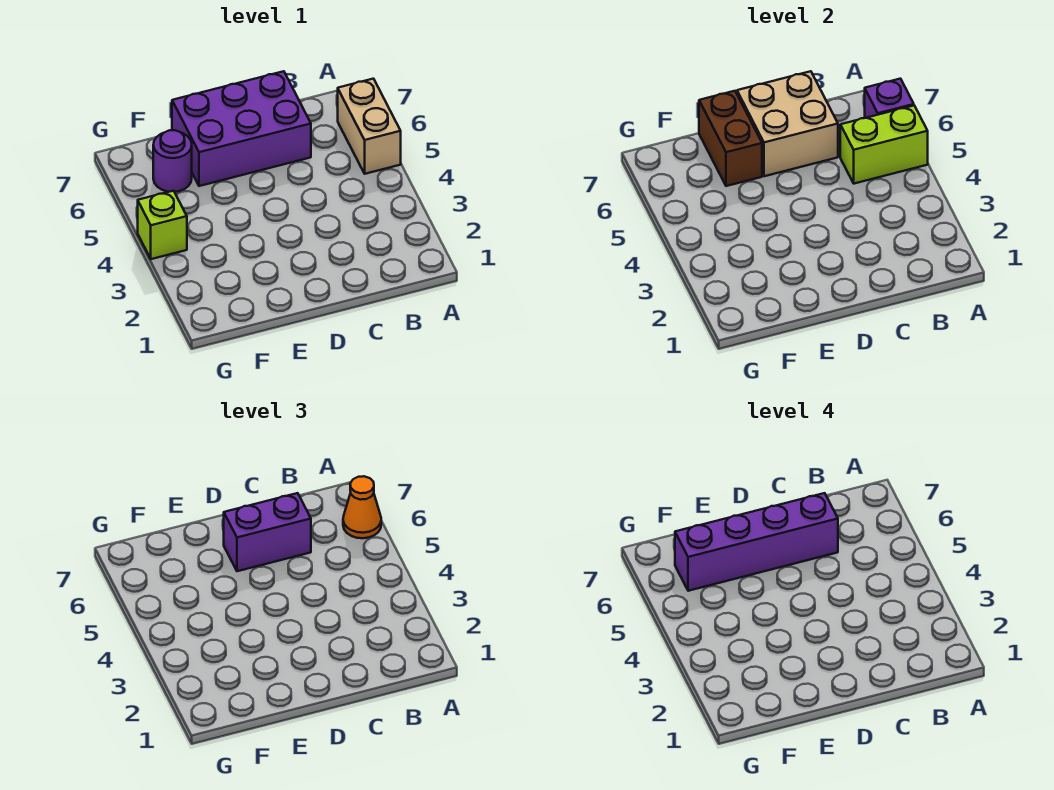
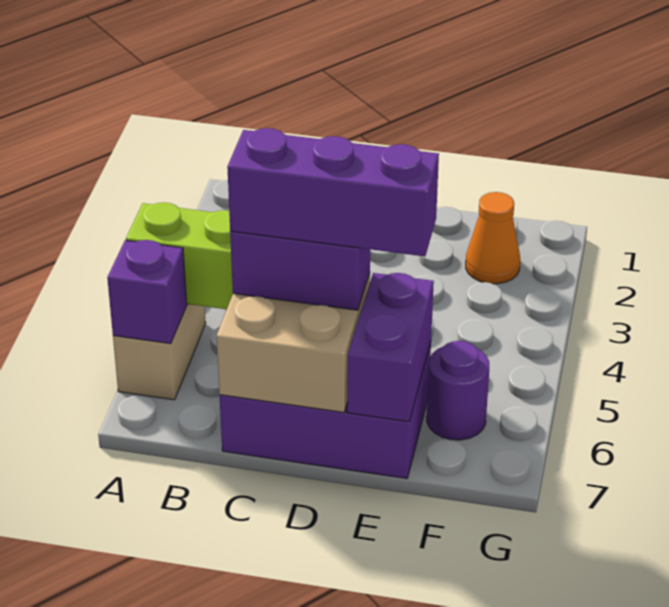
orange cone A6 level 3 -> orange cone F2 level 1
purple brick C6:F6 level 4 -> purple brick C6:E6 level 4
brown brick E6:E7 level 2 -> purple brick E6:E7 level 2
lime brick G4 level 1 -> none

